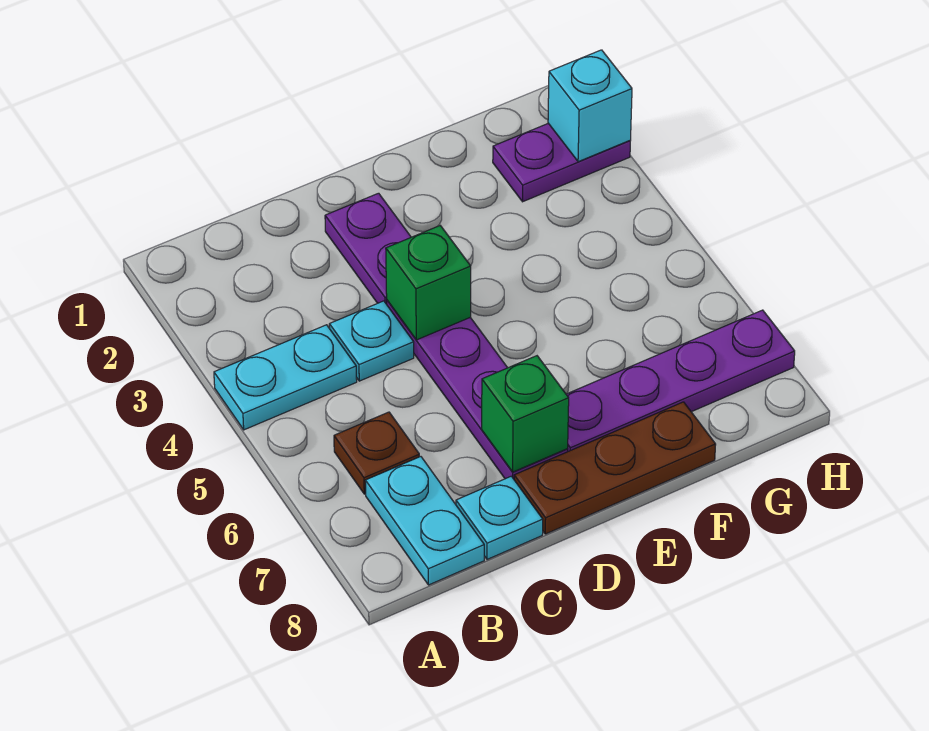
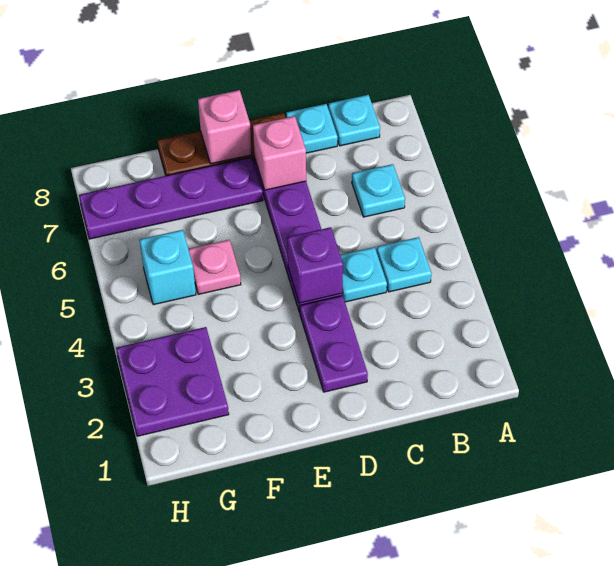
cyan plate A4:B4 level 1 -> cyan plate B4 level 1
brown plate B6 level 1 -> cyan plate B6 level 1
cyan plate B7:B8 level 1 -> cyan plate B8 level 1
green brick D4 level 2 -> purple brick D4 level 2
green brick D7 level 2 -> pink brick D7 level 2
none -> pink brick E8 level 2
none -> pink plate F5 level 1
purple plate G2:H2 level 1 -> purple plate G2:H3 level 1
cyan brick H2 level 2 -> cyan brick G5 level 1

